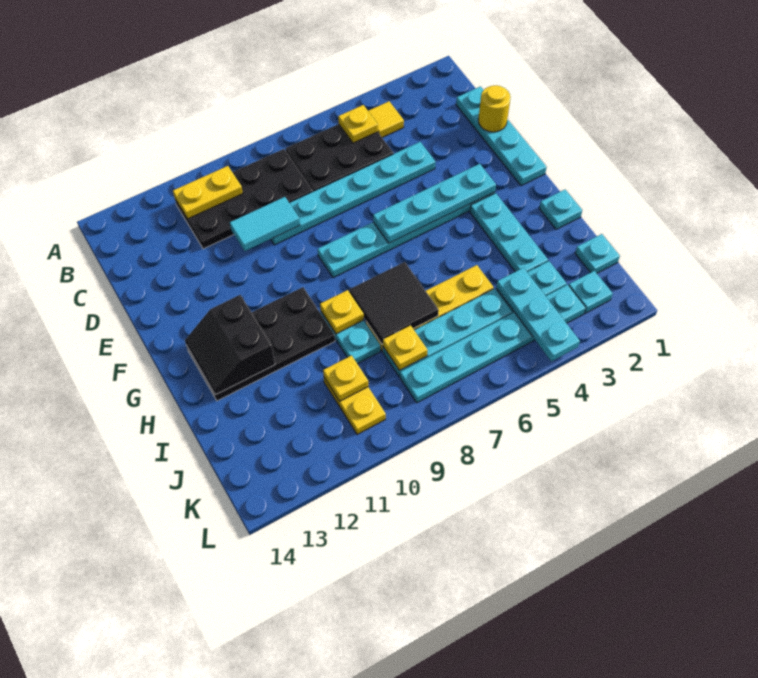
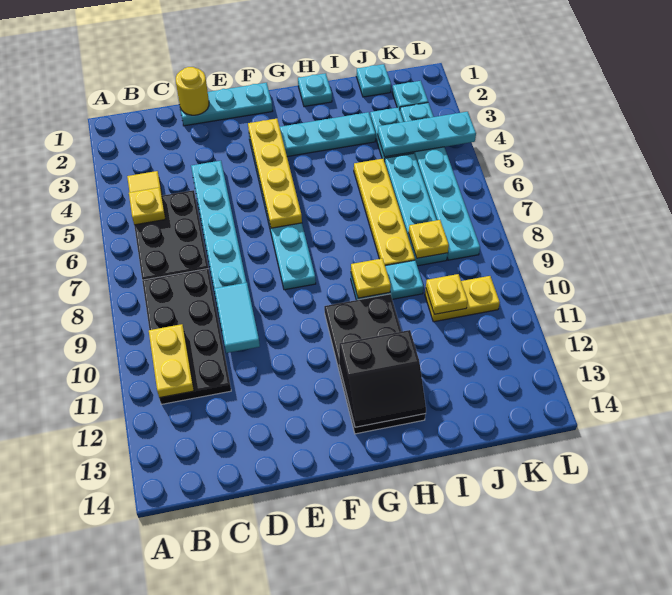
cyan plate C1:F1 level 1 -> cyan plate D1:F1 level 1
cyan plate F3:F6 level 2 -> yellow plate F3:F6 level 2
black tile H7:I8 level 2 -> none

